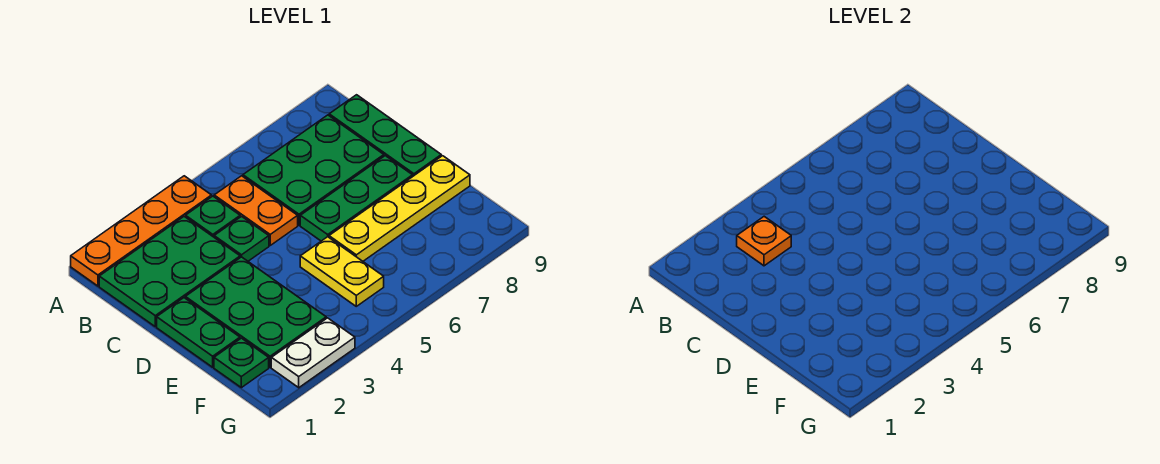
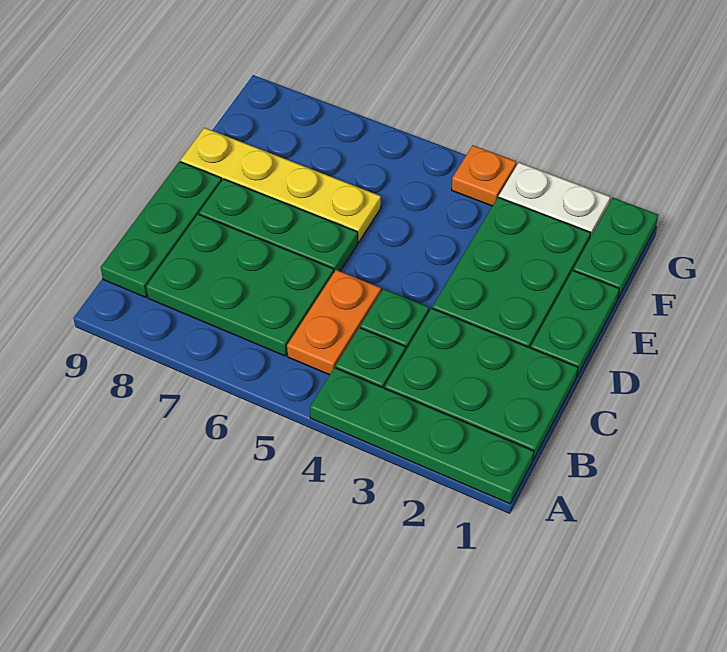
orange plate A1:A4 level 1 -> green plate A1:A4 level 1
orange plate B3 level 2 -> orange plate G4 level 1
yellow plate E5:F5 level 1 -> none
green plate F1 level 1 -> green plate F1:G1 level 1

